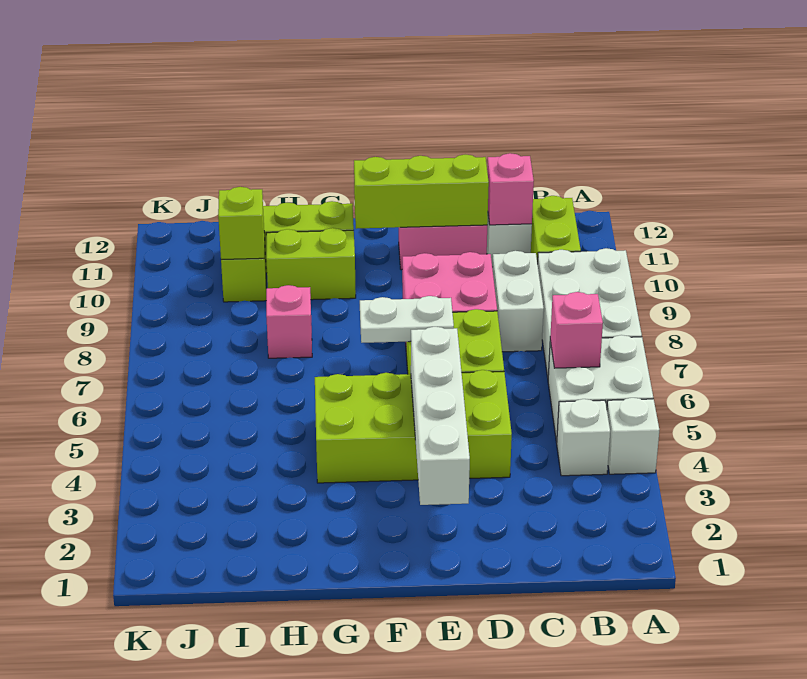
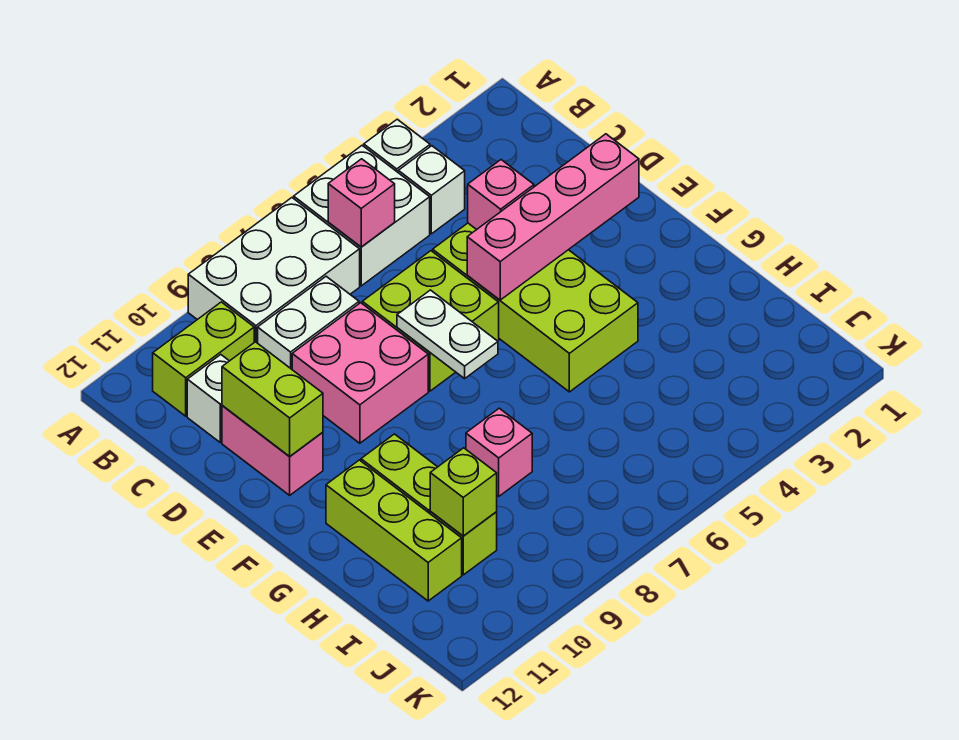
pink brick C11 level 2 -> pink brick D4 level 2
lime brick D11:F11 level 2 -> lime brick D11:E11 level 2
white brick E2:E5 level 2 -> pink brick E2:E5 level 2

